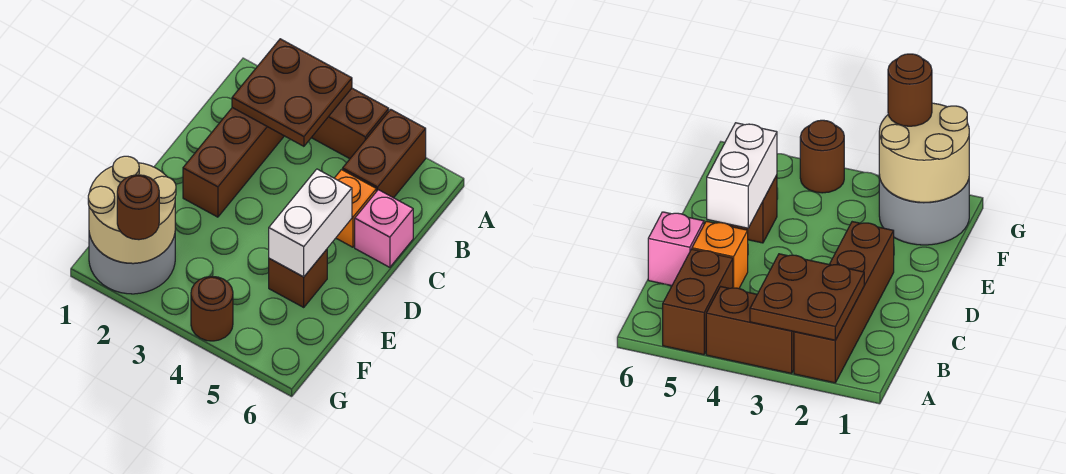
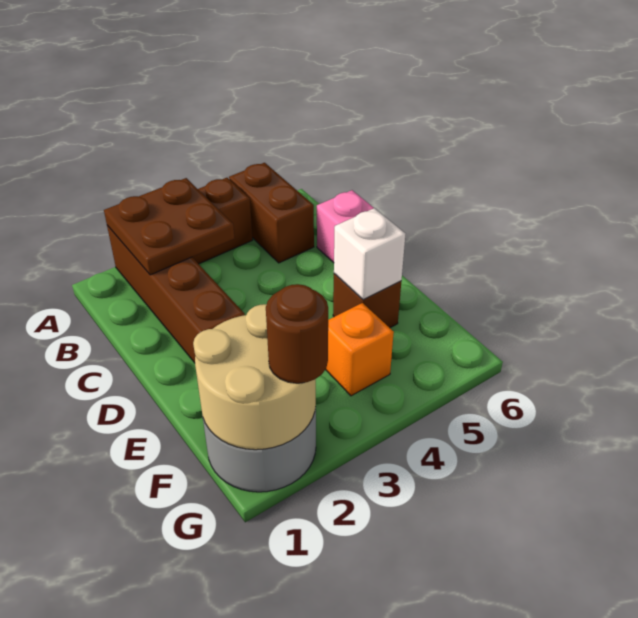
orange brick C5 level 1 -> orange brick F4 level 1
white brick D5:E5 level 2 -> white brick E5 level 2
brown round brick G4 level 1 -> none

